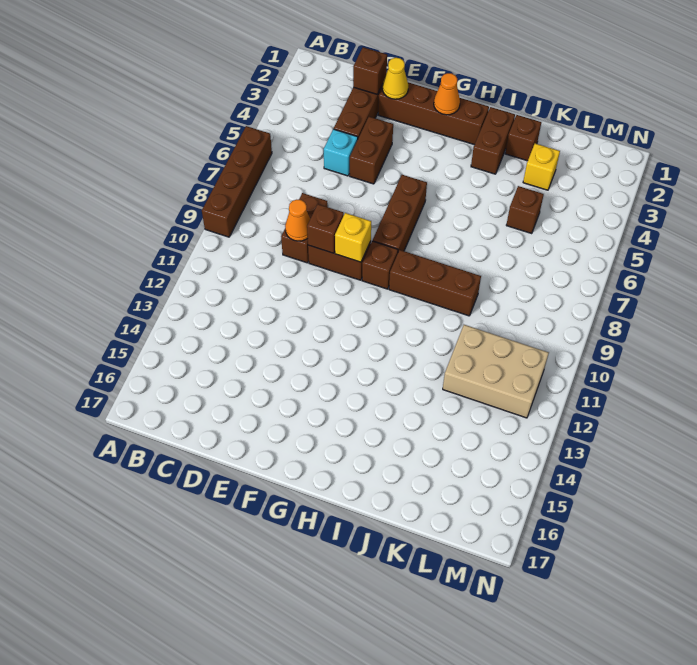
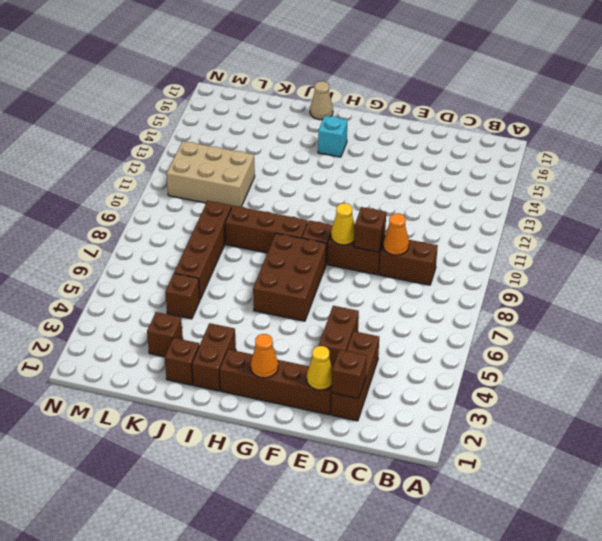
brown brick A6:A9 level 1 -> brown brick K6:K9 level 1
cyan brick D5 level 1 -> cyan brick H15 level 1
brown brick D8:D9 level 1 -> brown brick C9:D9 level 1
yellow brick F9 level 2 -> yellow cone F9 level 2
brown brick G6:G8 level 1 -> brown brick G6:H8 level 1
none -> tan cone I17 level 1
yellow brick K3 level 1 -> brown brick K3 level 1

